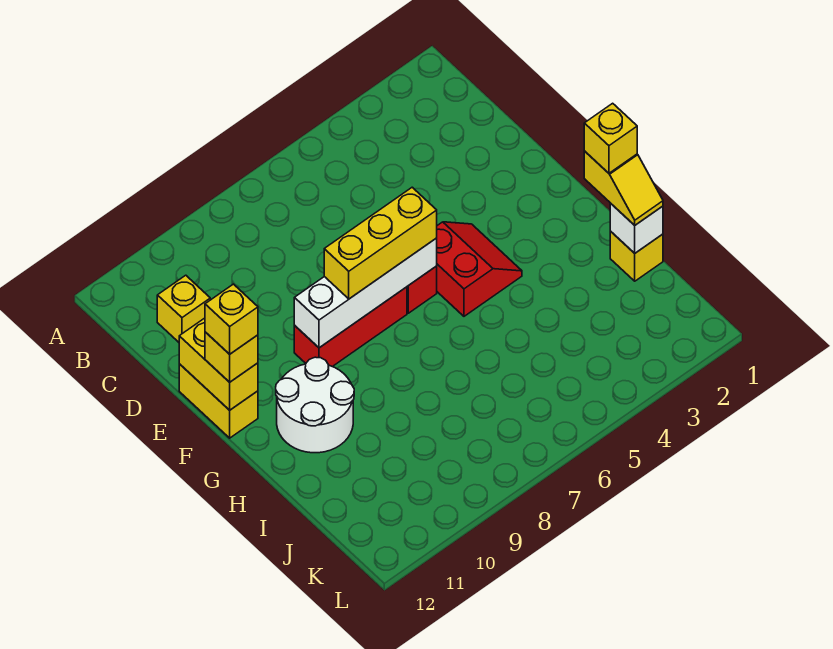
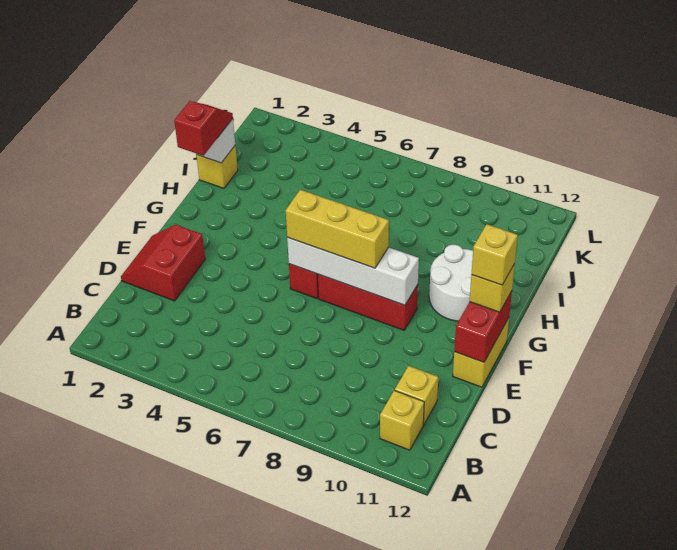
yellow brick E12:F12 level 2 -> red brick E12:F12 level 2
red slope F4:G5 level 1 top 5 -> red slope D1:E2 level 1 top 2
yellow slope H1:I1 level 3 top H -> red slope H1:I1 level 3 top H
yellow brick H1 level 4 -> yellow brick B11 level 1

